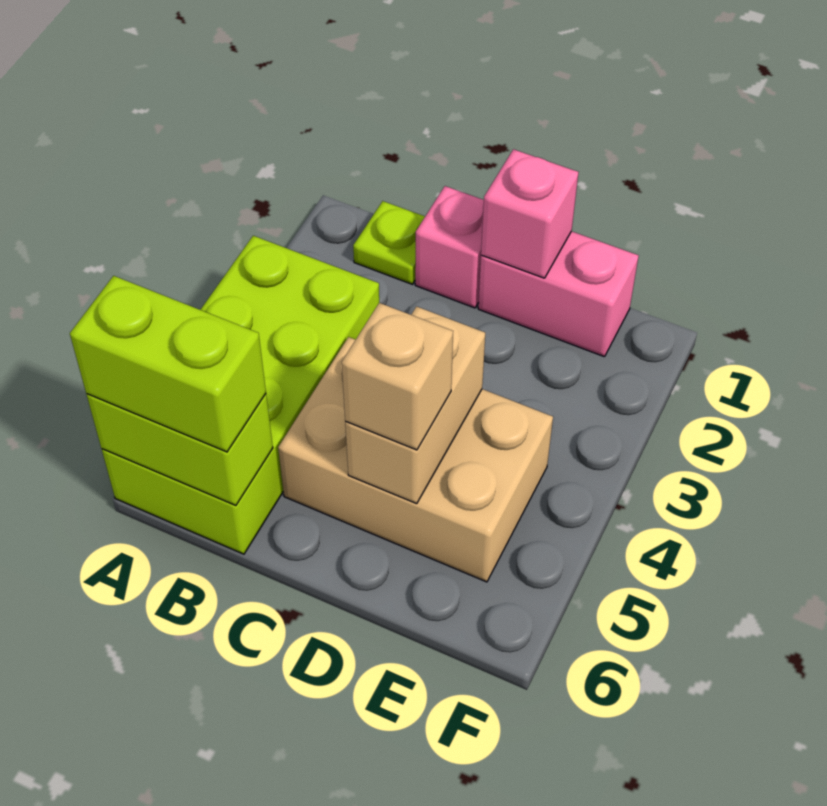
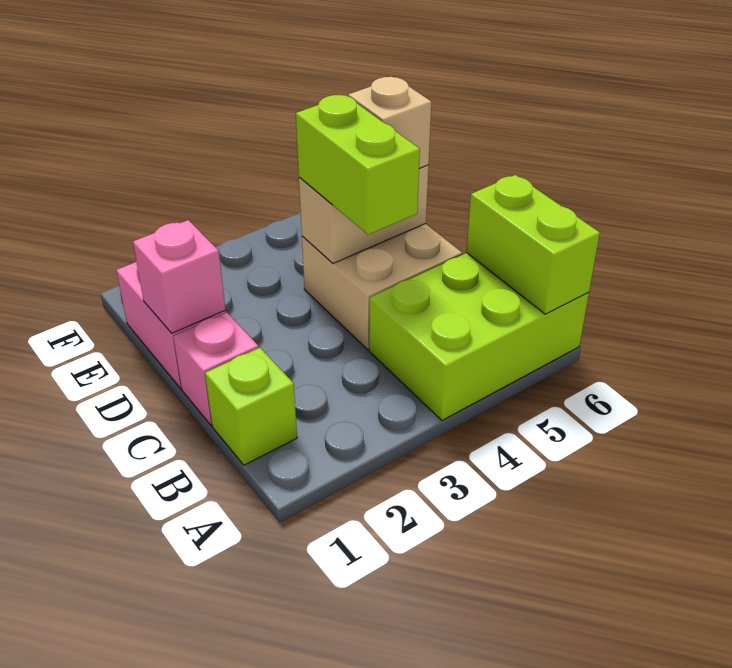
lime brick A3:B6 level 1 -> lime brick A4:B6 level 1
lime brick A6:B6 level 3 -> lime brick C4:D4 level 3
lime plate B1 level 1 -> lime brick B1 level 1
tan brick C4:E5 level 1 -> tan brick C4:D5 level 1

